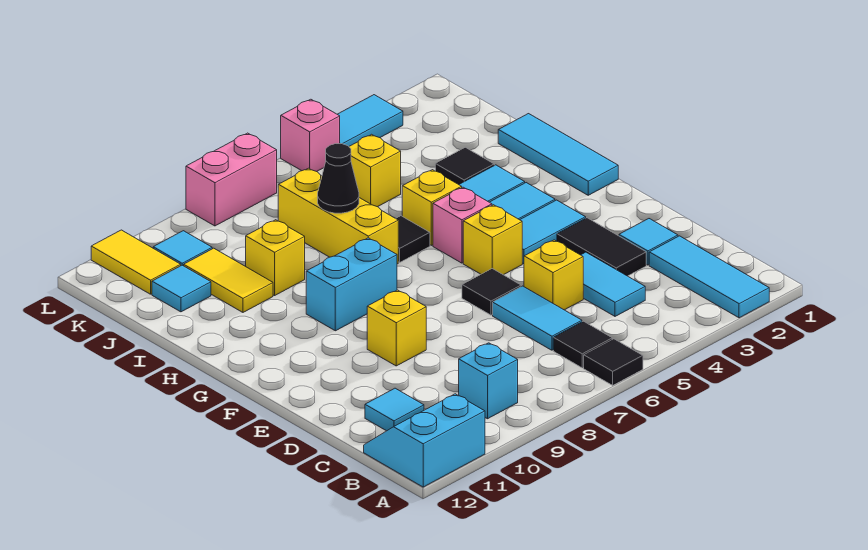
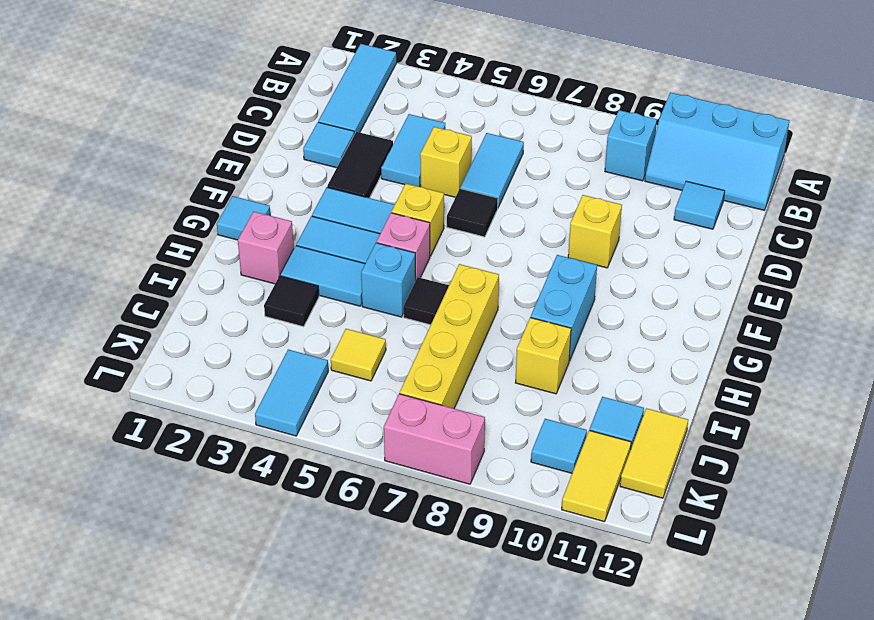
black tile A6 level 1 -> none
cyan slope A11:B12 level 1 top A -> cyan slope A10:B12 level 1 top A
black tile B6 level 1 -> none
cyan tile G1:I1 level 1 -> cyan tile G1 level 1
cyan brick G8:G9 level 1 -> cyan brick G9:H9 level 1
yellow brick H5 level 1 -> cyan brick H5 level 1
yellow brick H7:J7 level 1 -> yellow brick H7:K7 level 1
black cone I7 level 2 -> none
yellow tile I10:J10 level 1 -> yellow tile J12:K12 level 1
yellow brick J5 level 1 -> yellow tile J5 level 1
cyan tile L3:L4 level 1 -> cyan tile K4:L4 level 1
pink brick L5 level 1 -> pink brick H2 level 1

